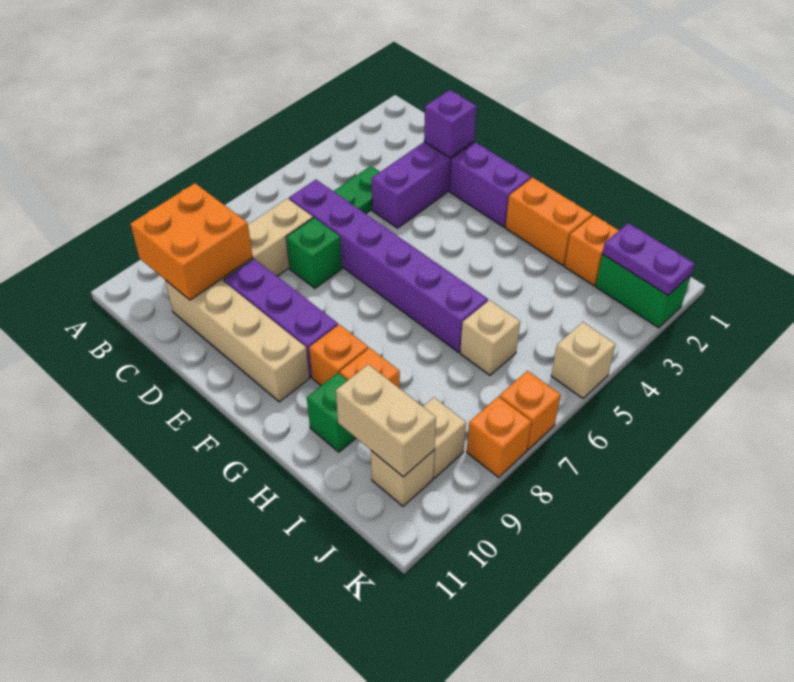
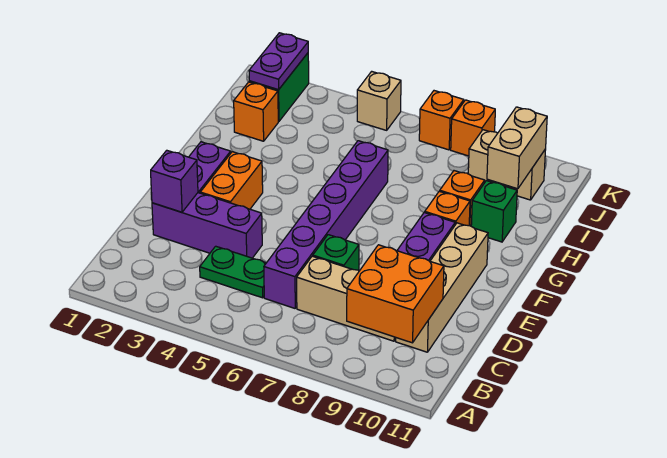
orange brick G2:H2 level 1 -> orange brick E3:F3 level 1
tan brick I6 level 1 -> none

